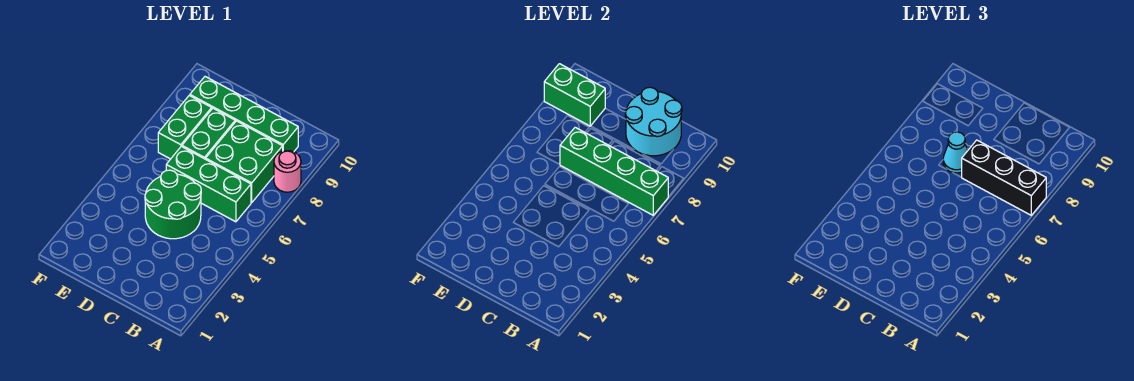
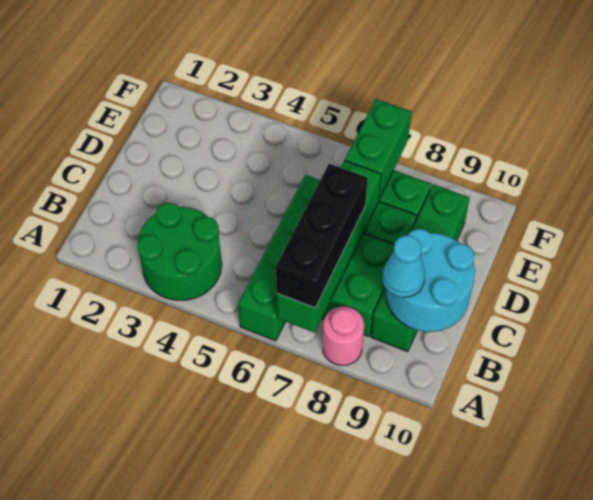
green brick B6:D6 level 1 -> green brick A6:D6 level 1
green round brick C4:D5 level 1 -> green round brick A3:B4 level 1
cyan cone D7 level 3 -> cyan cone B9 level 3
green brick E9:F9 level 2 -> green brick E7:F7 level 2

